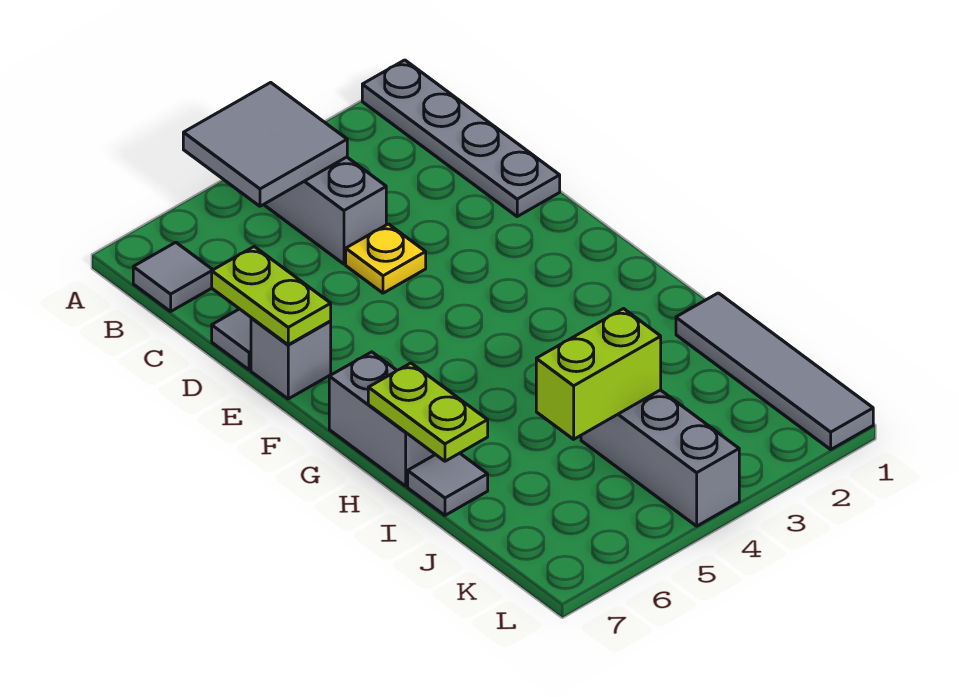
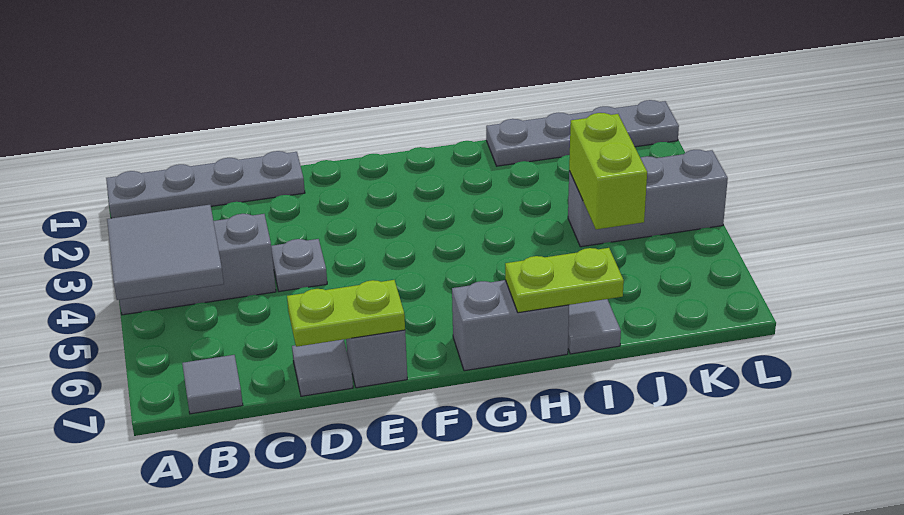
yellow plate D4 level 1 -> grey plate D4 level 1
grey tile I1:L1 level 1 -> grey plate I1:L1 level 1

